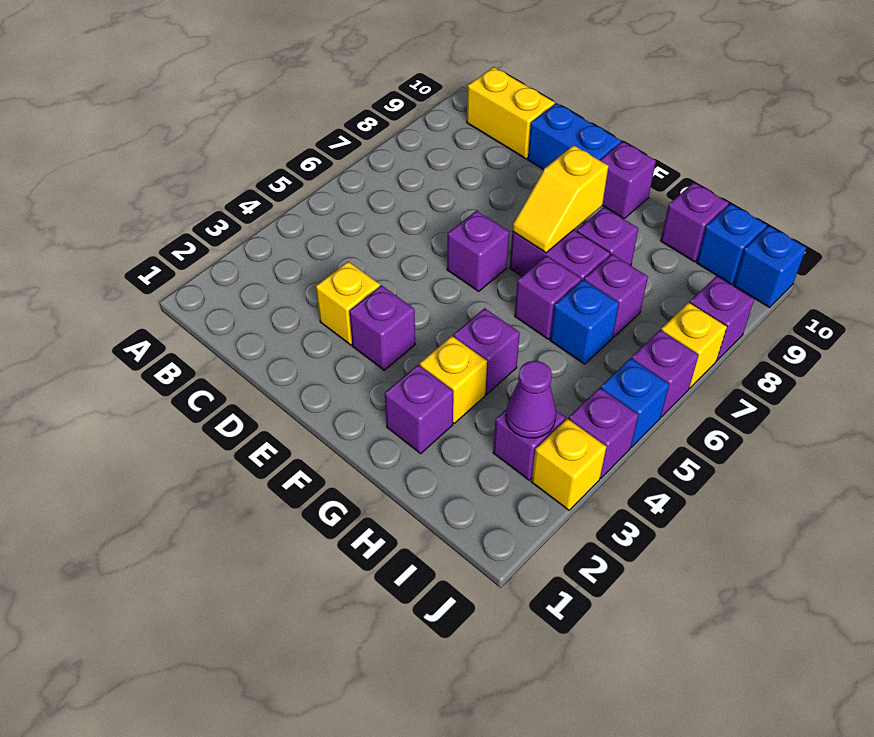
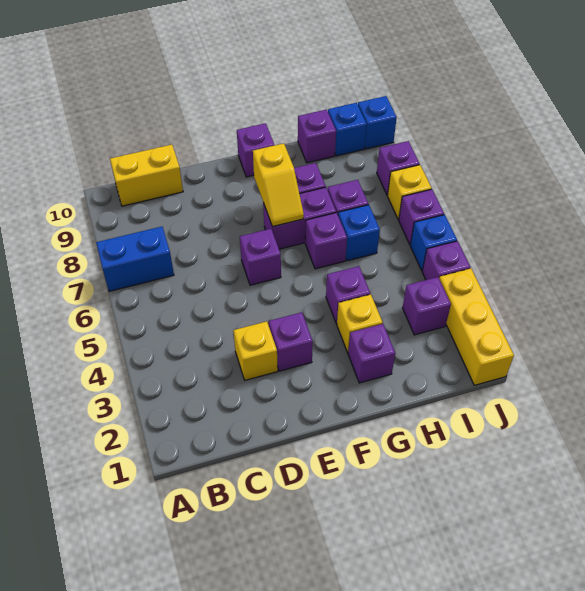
blue brick D10:E10 level 1 -> blue brick A7:B7 level 1
purple cone I3 level 2 -> none
yellow brick J3 level 1 -> yellow brick J1:J3 level 1

